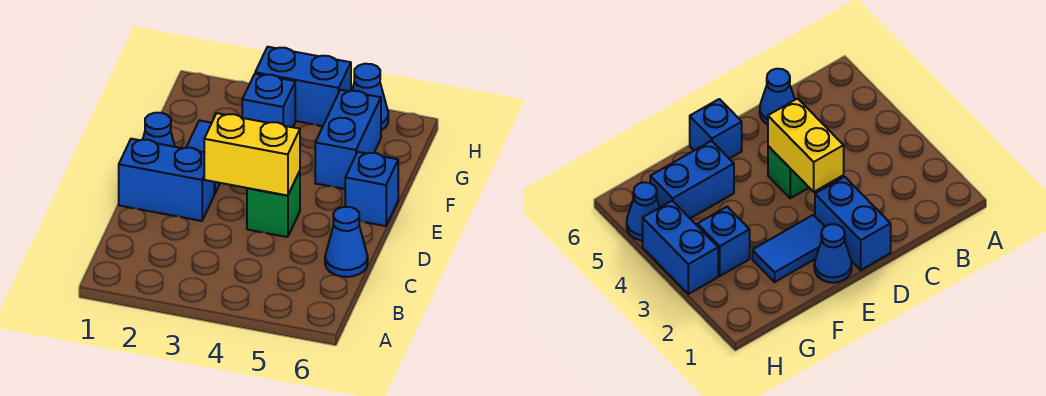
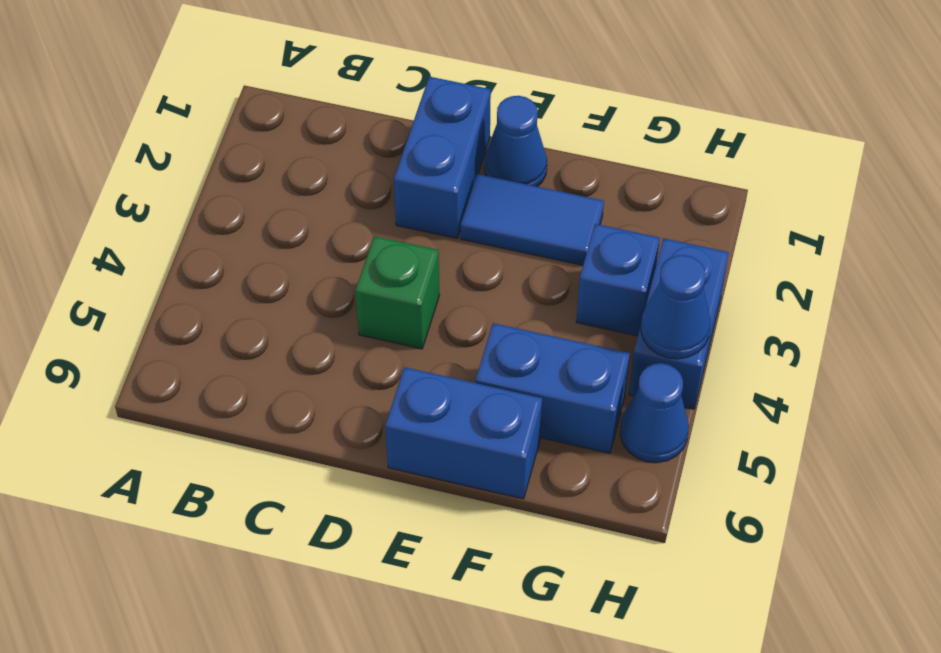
blue cone C6 level 1 -> blue cone H4 level 2
yellow brick D3:D4 level 2 -> none
blue brick E6 level 1 -> blue brick E6:F6 level 1

